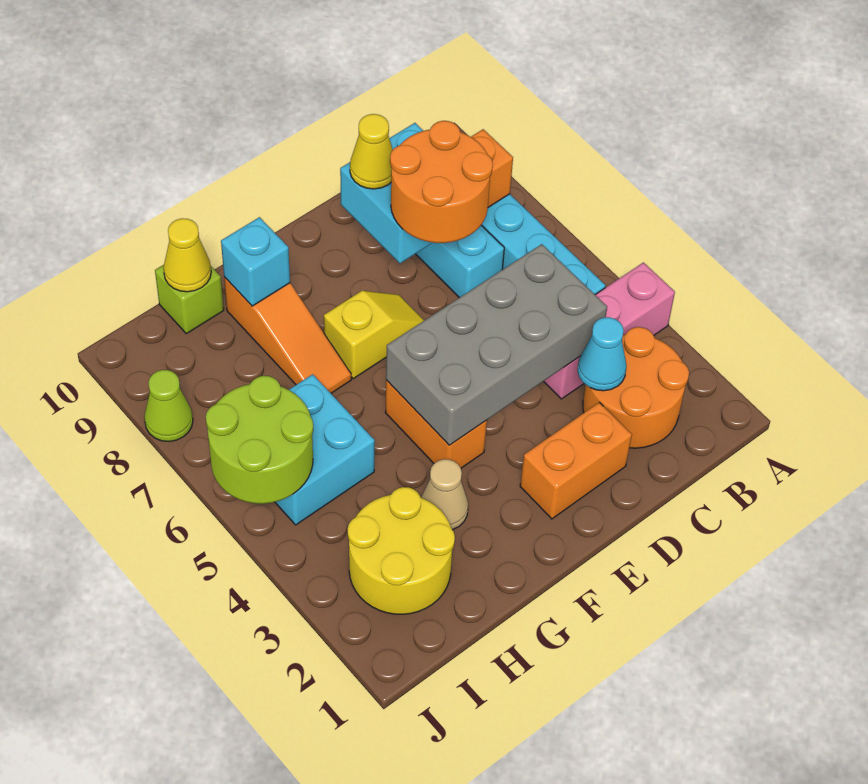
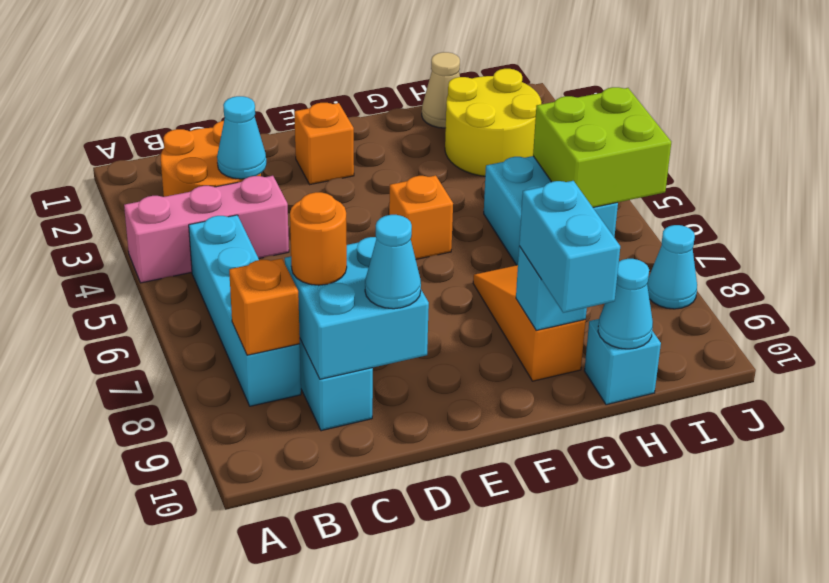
grey brick C4:F5 level 2 -> none
orange round brick C7:D8 level 3 -> orange round brick C8 level 3
orange brick D2:E2 level 1 -> orange brick E2 level 1
yellow cone D9 level 3 -> cyan cone D9 level 3
yellow slope E7:F7 level 1 top F -> none
orange brick F4:F5 level 1 -> orange brick F5 level 1
tan cone G3 level 1 -> tan cone H1 level 1
none -> cyan brick G9:G10 level 3
lime brick H10 level 1 -> cyan brick H10 level 1
yellow cone H10 level 2 -> cyan cone H10 level 2
lime round brick I5:J6 level 2 -> lime brick I5:J6 level 2
lime cone J8 level 1 -> cyan cone J8 level 1

